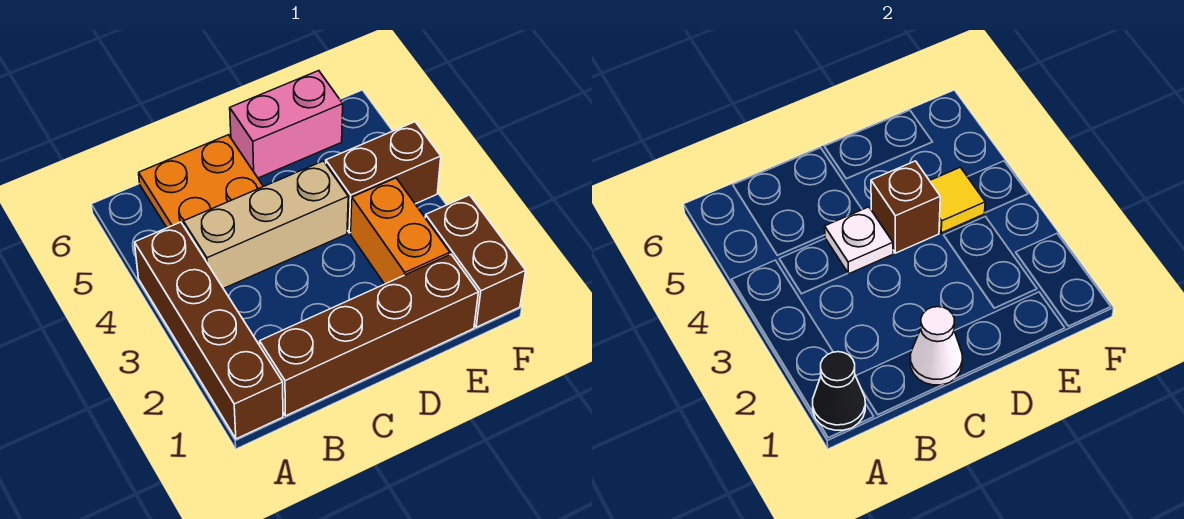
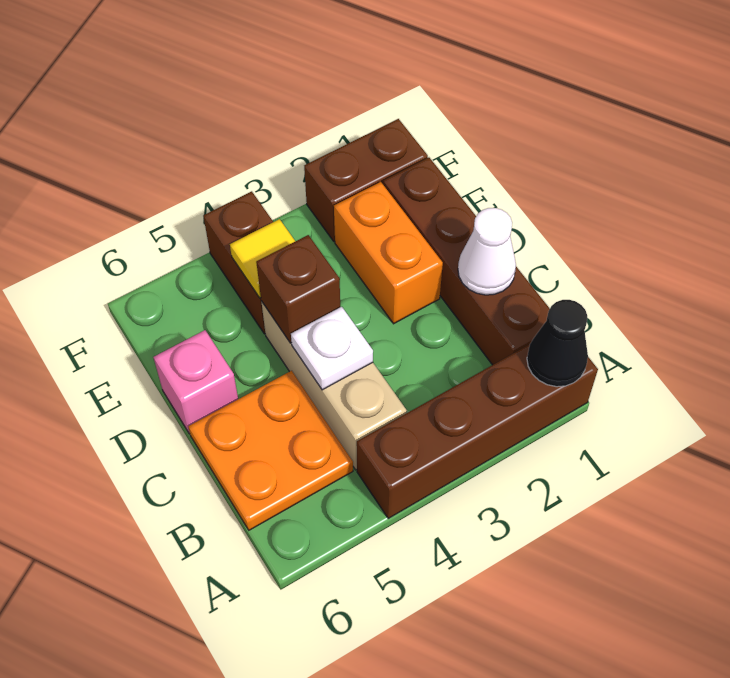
pink brick D6:E6 level 1 -> pink brick D6 level 1
orange brick E2:E3 level 1 -> orange brick D2:E2 level 1

